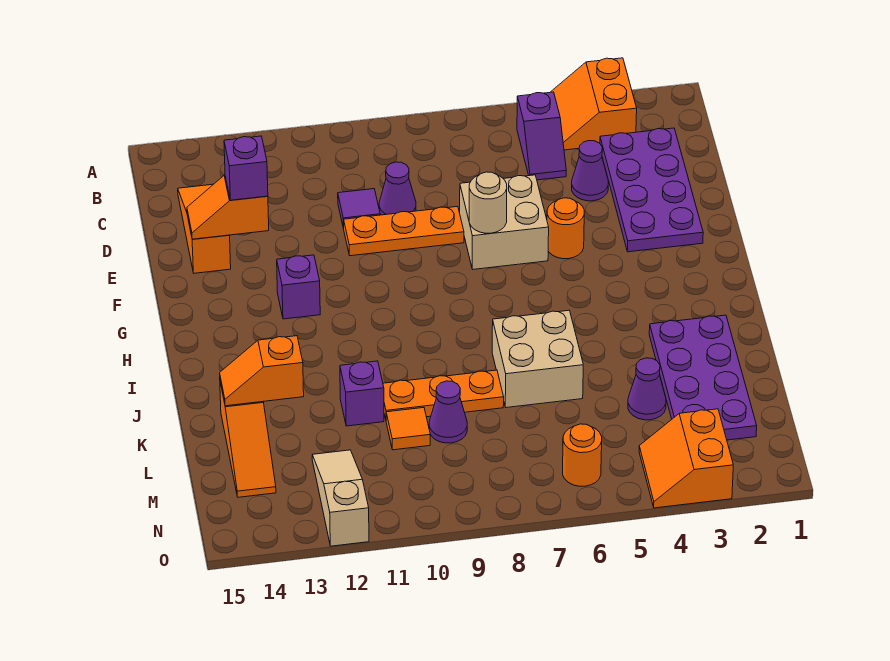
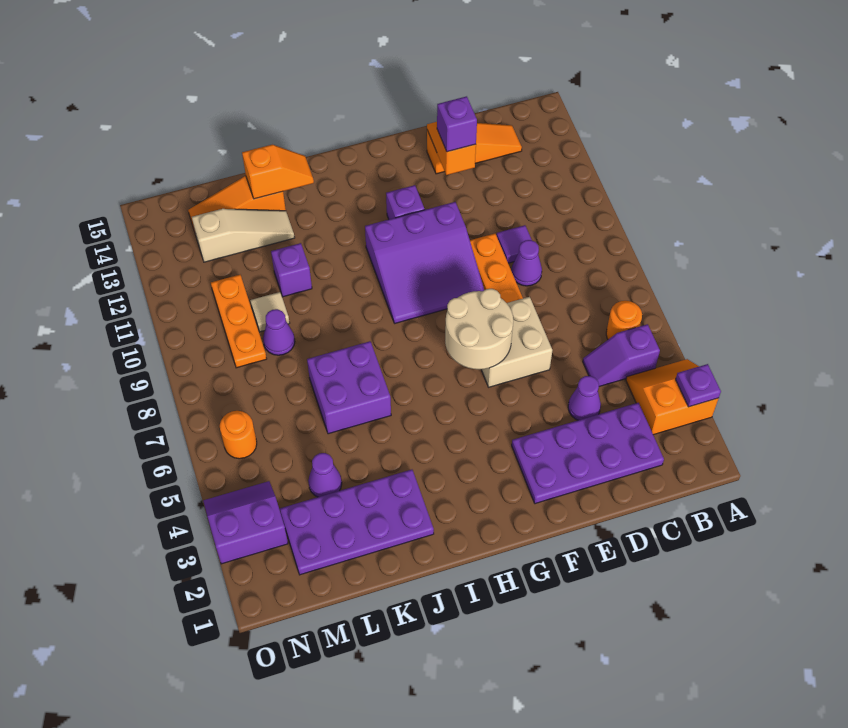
none -> purple plate A3 level 2
orange round brick F5 level 1 -> orange round brick B6 level 1
tan round brick F7 level 2 -> tan round brick F6:G7 level 2
none -> purple slope F9:H11 level 1 top 11
tan brick J6:K7 level 1 -> purple brick J6:K7 level 1
orange plate K8:K10 level 1 -> orange plate M9:M11 level 1
orange slope K13:K14 level 2 top 13 -> orange slope J14:K14 level 2 top K
orange tile L10 level 1 -> tan tile L10 level 1
tan slope M12:O12 level 1 top O -> tan slope K13:M13 level 1 top M
orange slope N3:O4 level 1 top 3 -> purple slope N3:O4 level 1 top 3

